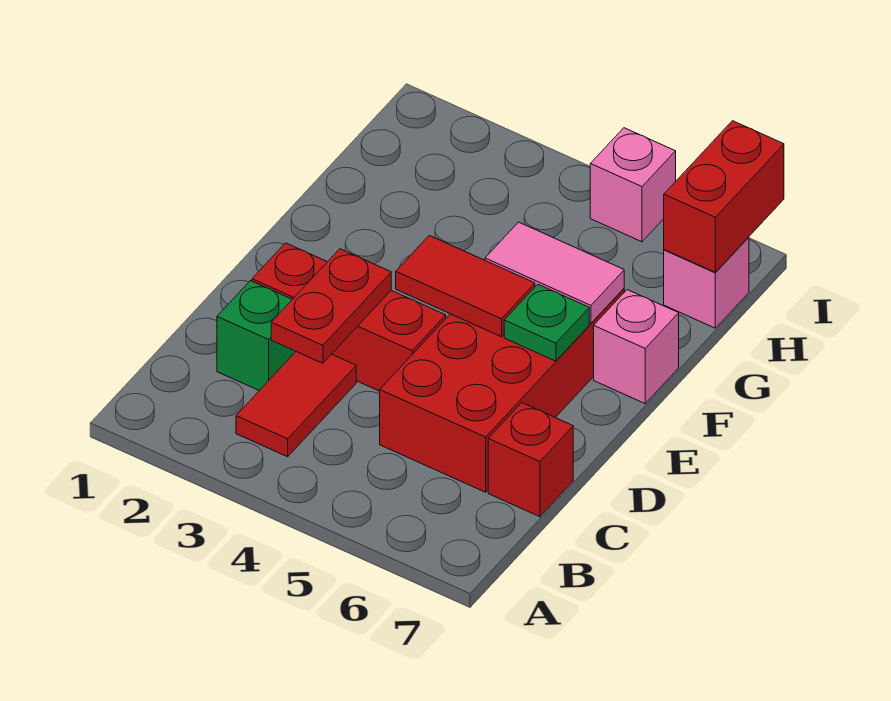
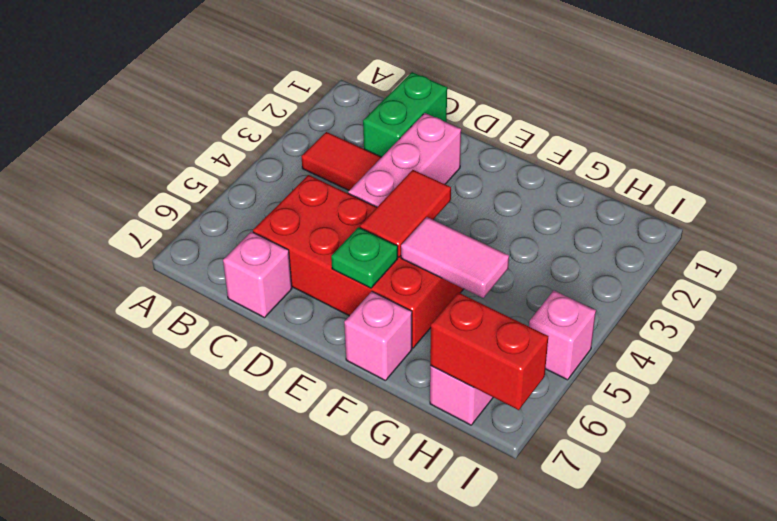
green brick C2 level 1 -> green brick C1:C2 level 1
red plate C3:D3 level 2 -> none
red brick C7 level 1 -> pink brick C7 level 1
red brick D2:D4 level 1 -> pink brick D2:D4 level 1
pink tile F5:F6 level 2 -> pink tile F5:G5 level 2

